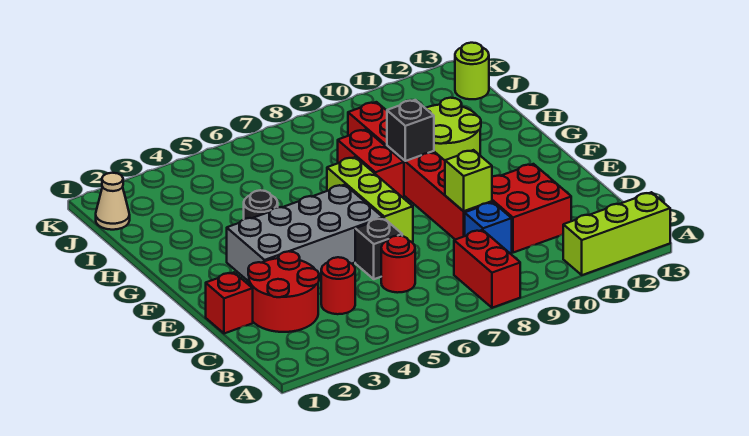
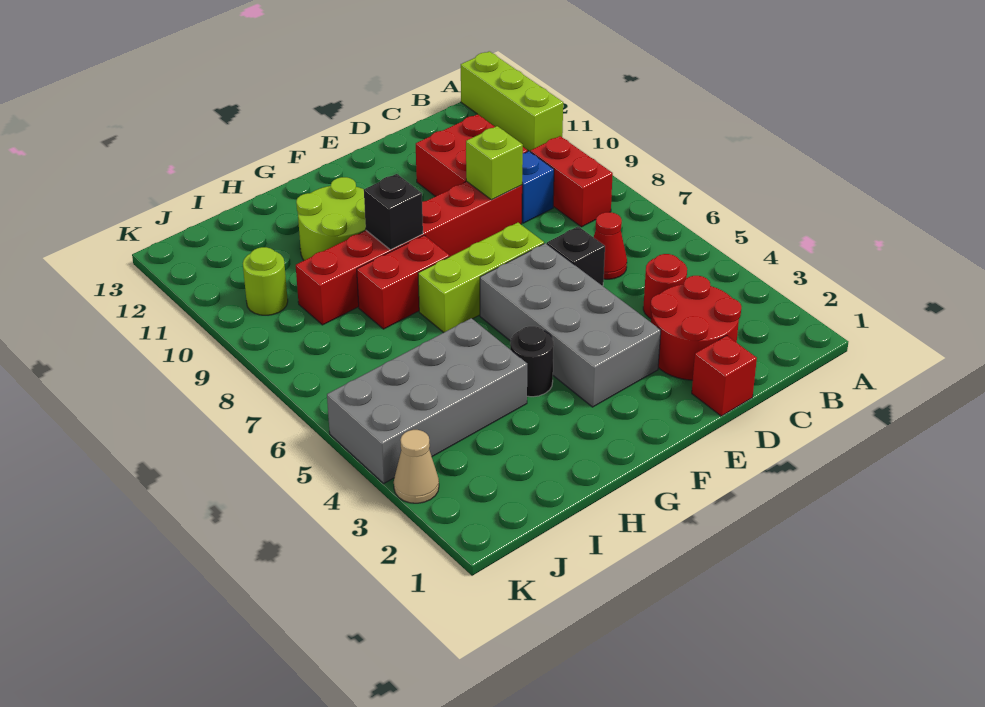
red brick A8:B8 level 1 -> red brick B8:B9 level 1
red round brick C6 level 1 -> red cone C6 level 1
none -> grey brick H4:K5 level 1
tan cone J1 level 1 -> tan cone K3 level 1
lime round brick J13 level 1 -> lime round brick J10 level 1

